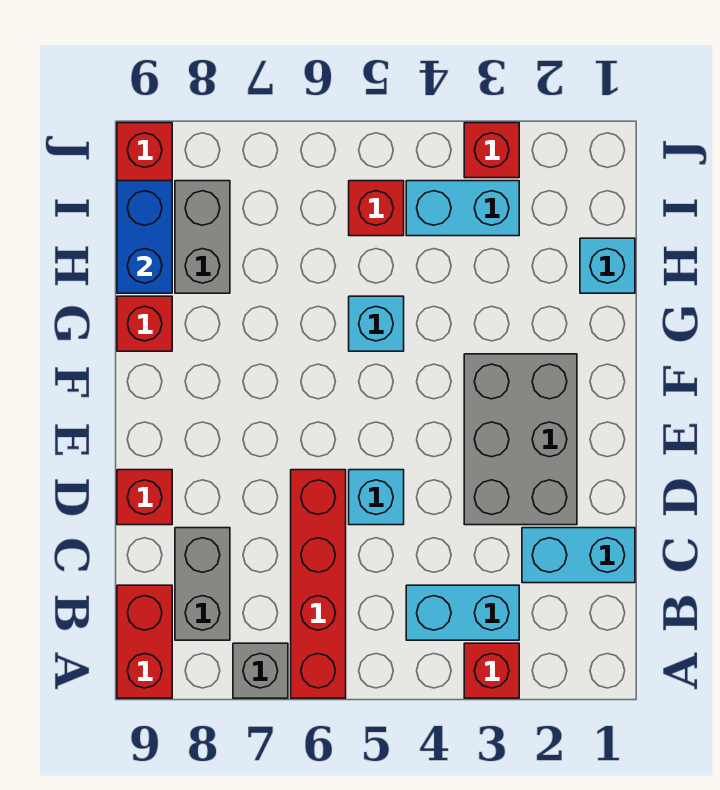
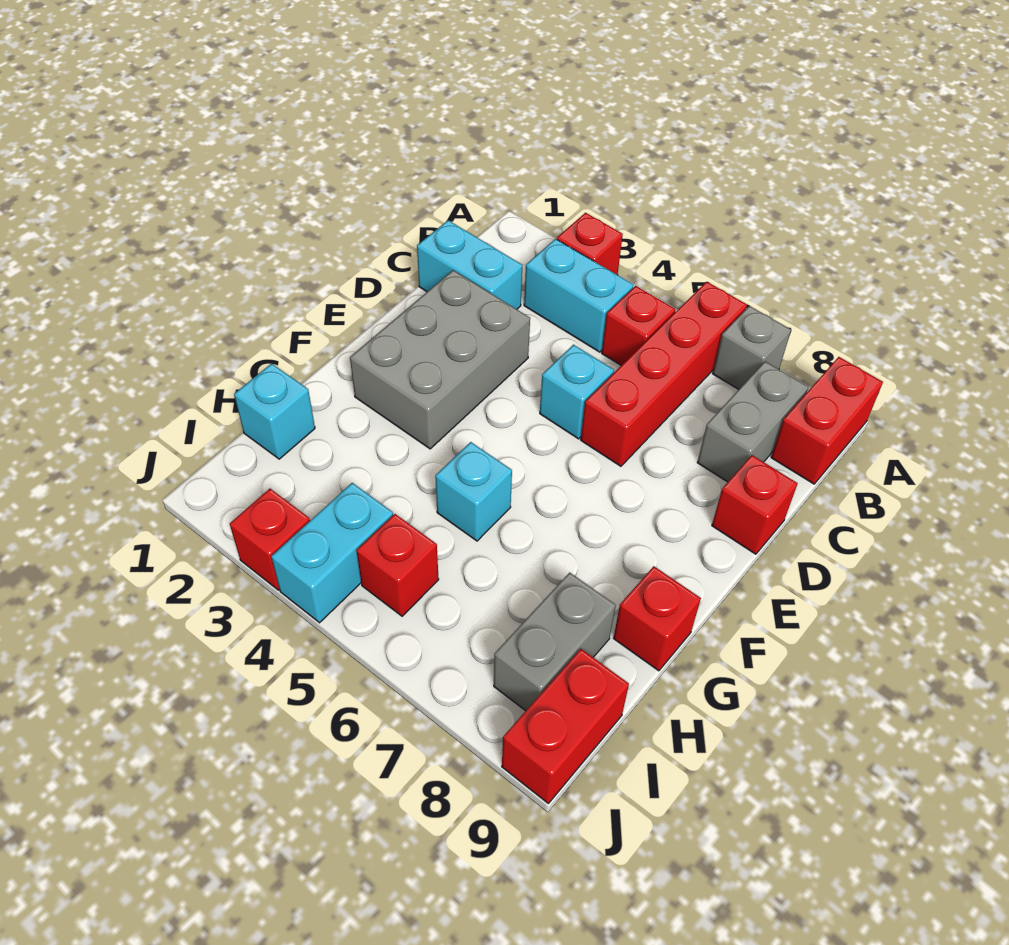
none -> red brick B5 level 1
blue brick H9:I9 level 2 -> none
cyan brick I3:I4 level 1 -> cyan brick I4:J4 level 1

